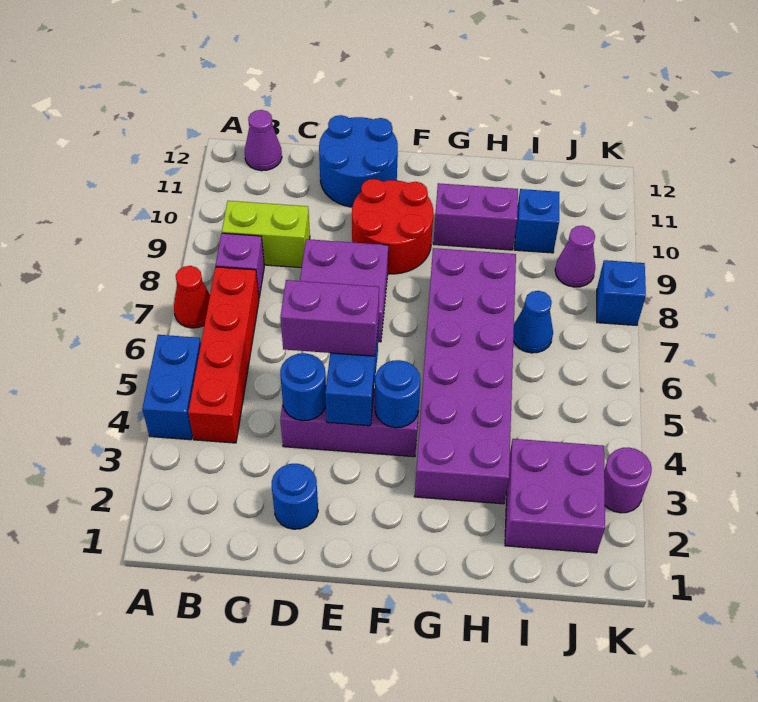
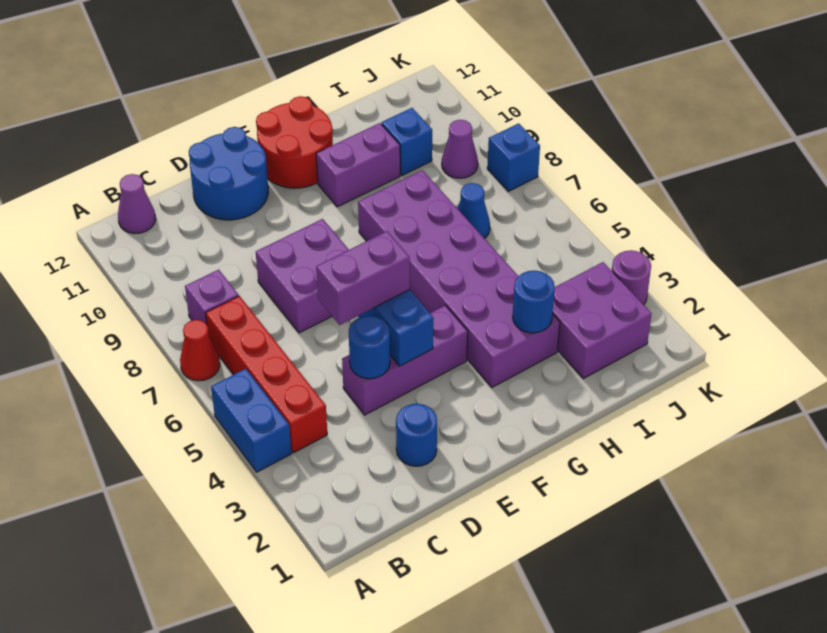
lime brick B9:C9 level 1 -> none
red round brick E9:F10 level 1 -> red round brick F11:G12 level 1
blue round brick F4 level 2 -> blue round brick H3 level 2

